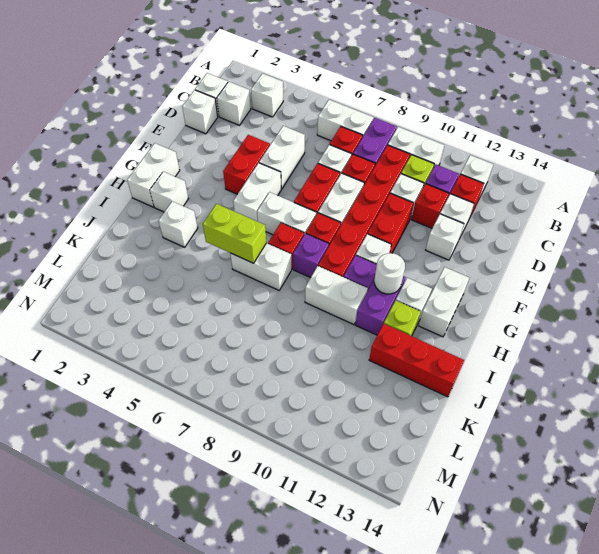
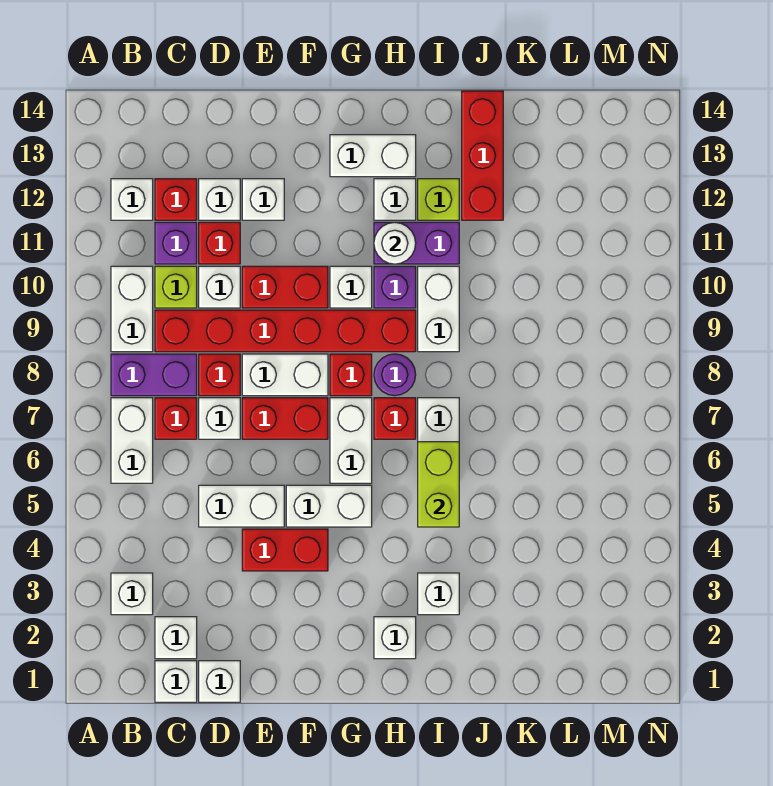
white brick G1:H1 level 1 -> none
purple brick H8 level 1 -> purple round brick H8 level 1

